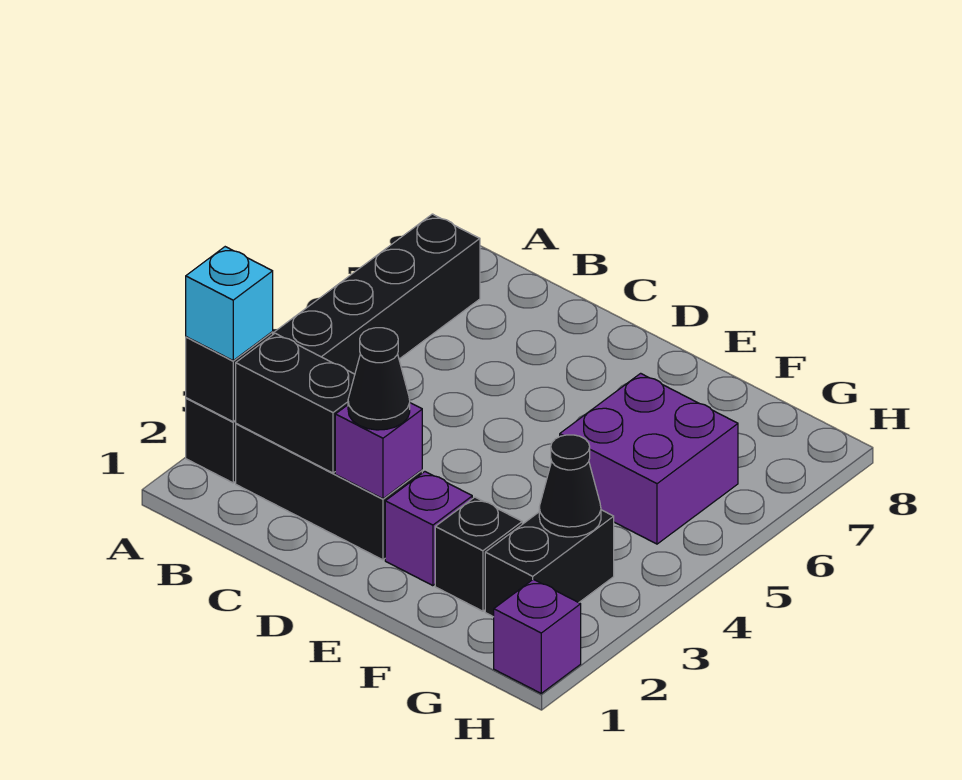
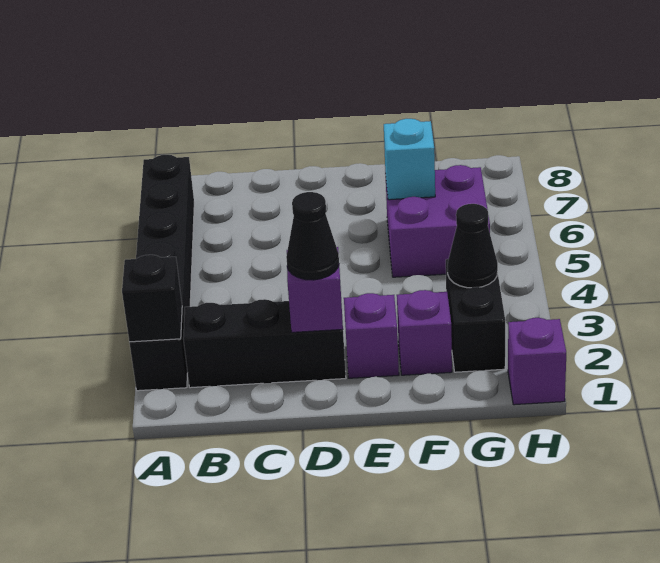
cyan brick A2 level 3 -> cyan brick F6 level 2
black brick B2:C2 level 2 -> none
black brick F2 level 1 -> purple brick F2 level 1

